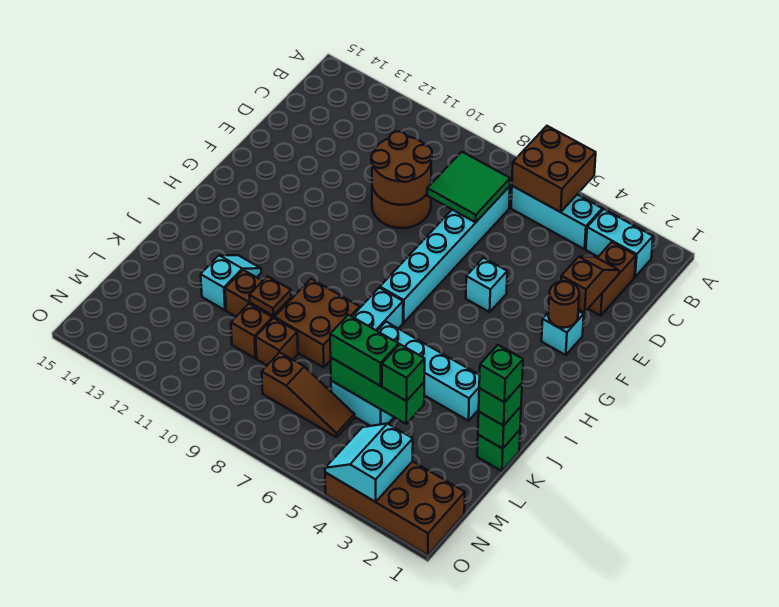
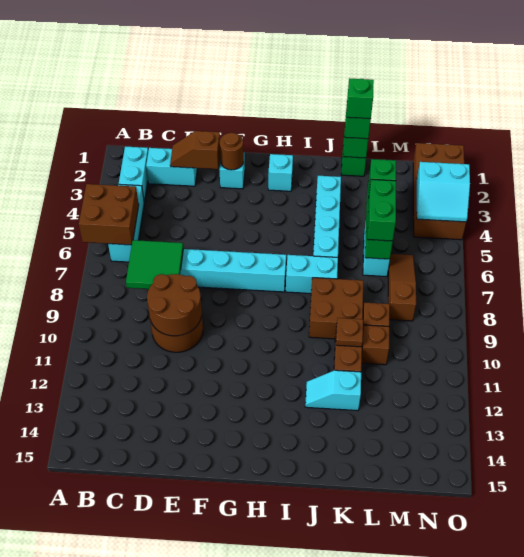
brown brick C2:D2 level 1 -> cyan brick C2:D2 level 1
cyan brick F5 level 1 -> cyan brick H2 level 1

